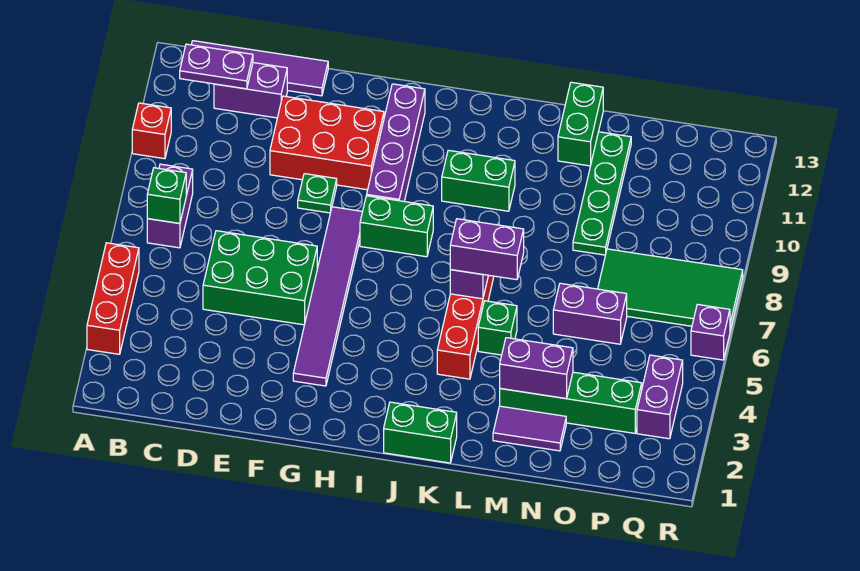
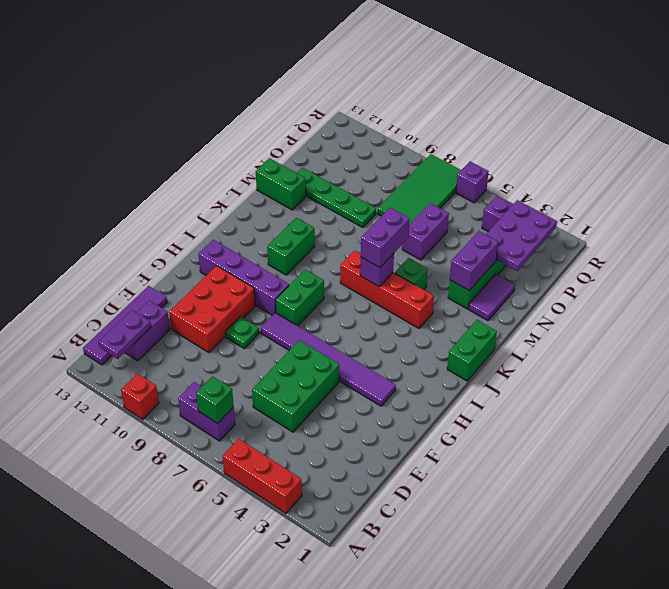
none -> purple plate O2:Q3 level 2

